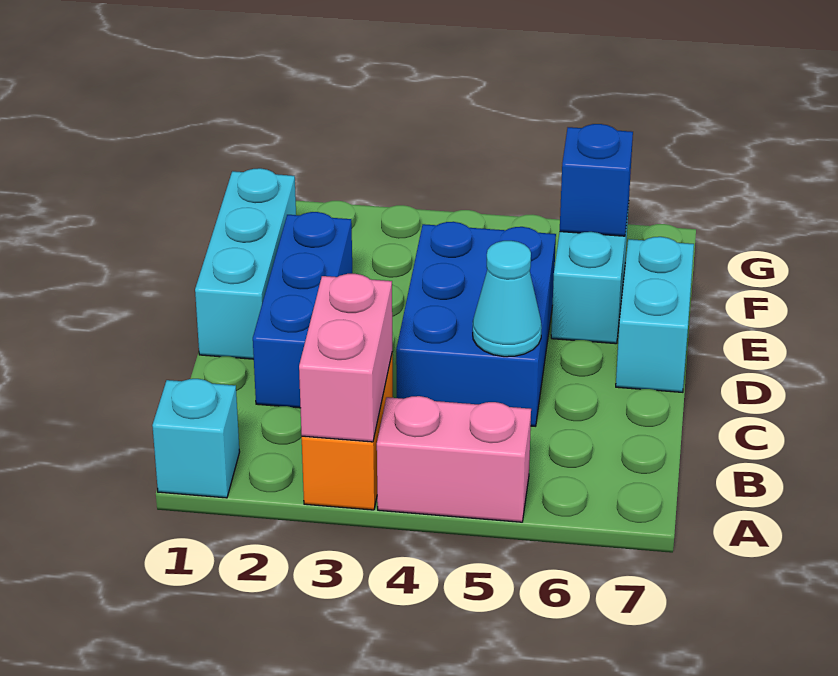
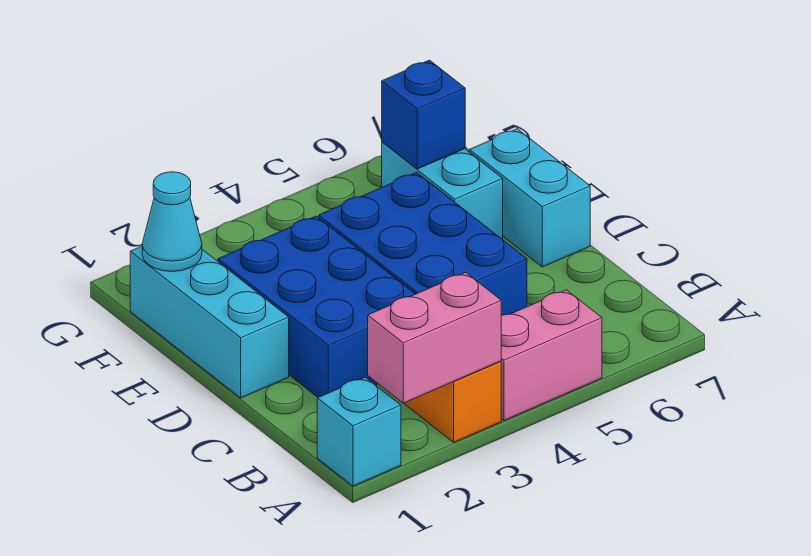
pink brick A3:B3 level 2 -> pink brick A2:A3 level 2
blue brick C2:E2 level 1 -> blue brick C2:E3 level 1
cyan cone C5 level 2 -> cyan cone F1 level 2

